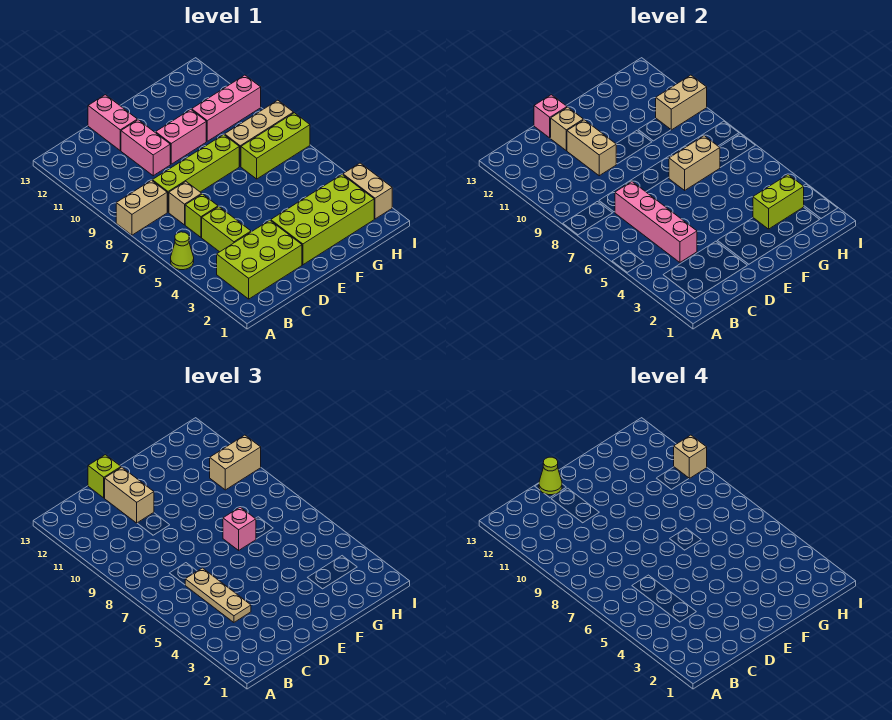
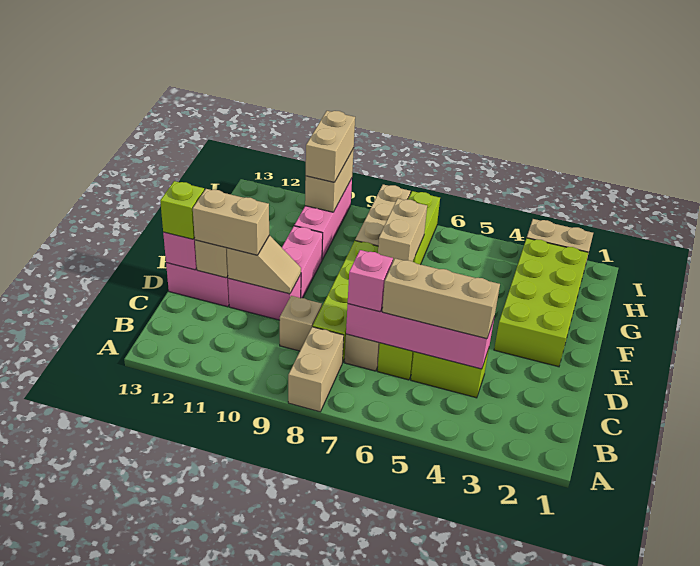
lime cone A5 level 1 -> none
lime brick B2:D3 level 1 -> none
tan plate C4:C6 level 3 -> tan brick C4:C6 level 3
tan brick D10:D11 level 2 -> tan slope D10:D11 level 2 top 11
lime cone D13 level 4 -> none
pink brick F7 level 3 -> pink brick C7 level 3
lime brick G3:H3 level 2 -> none
tan brick I10 level 4 -> tan brick C9 level 1

